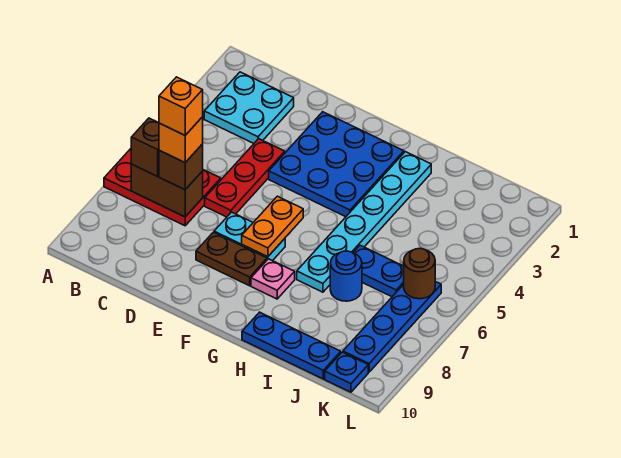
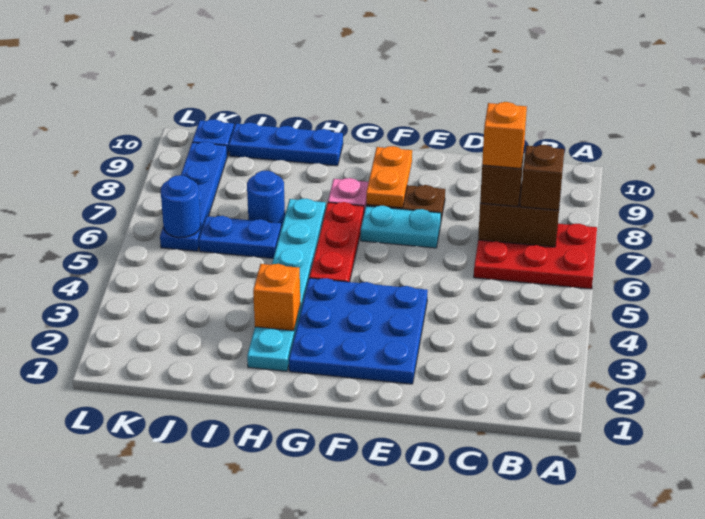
cyan plate B2:C3 level 1 -> none
orange brick C7 level 5 -> orange brick H3 level 2
red plate D4:D6 level 1 -> red plate G5:G7 level 1
orange plate F6:F7 level 2 -> orange plate F8:F9 level 2
brown round brick K6 level 2 -> blue round brick K6 level 2

